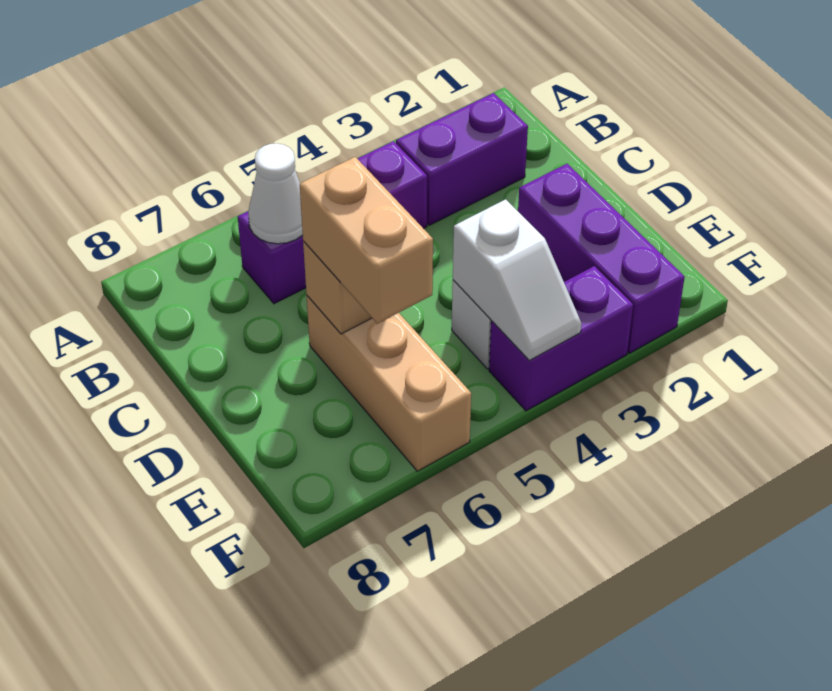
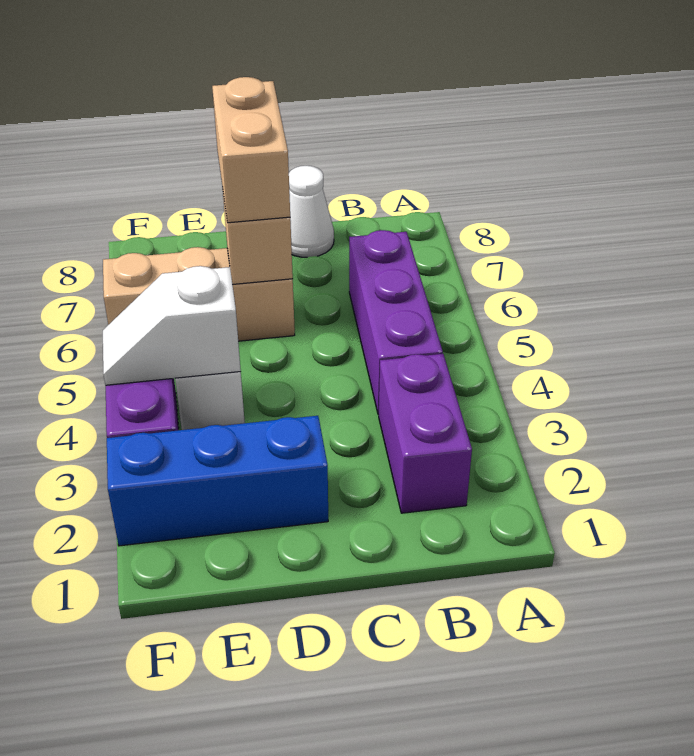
white cone B6 level 2 -> white cone C8 level 1
purple brick D2:F2 level 1 -> blue brick D2:F2 level 1
tan brick D6:E6 level 3 -> tan brick D6:D7 level 3

